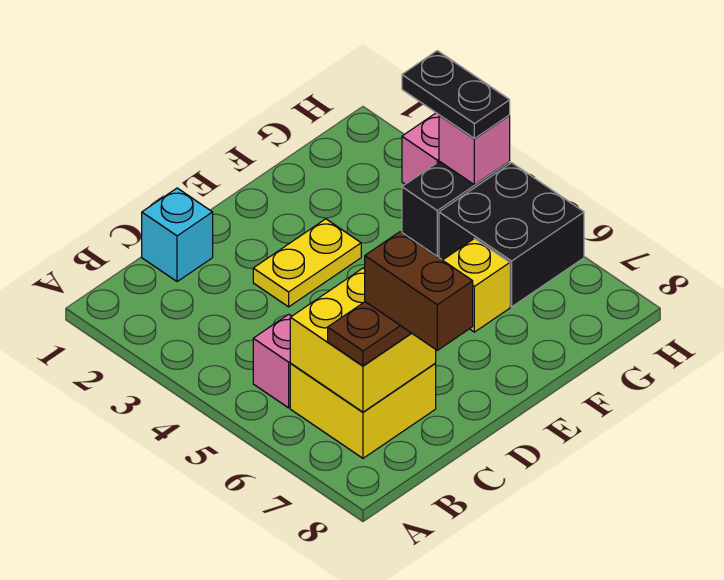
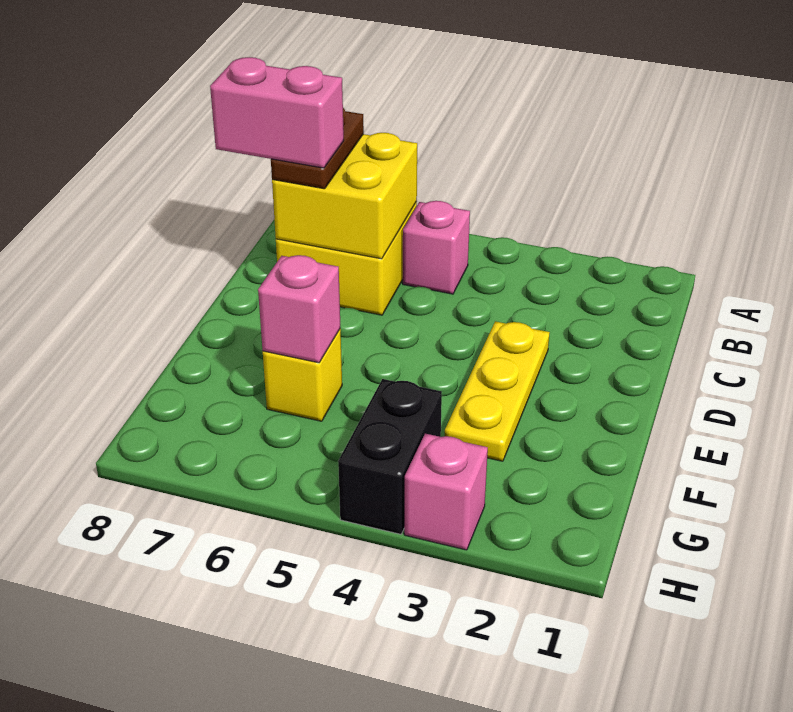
cyan brick C1 level 1 -> none
brown brick C7:C8 level 4 -> pink brick C7:C8 level 4
yellow plate D3:E3 level 1 -> yellow plate D3:F3 level 1
black brick G5:H6 level 1 -> none
black plate H3:H4 level 3 -> none
pink brick H4 level 2 -> pink brick F6 level 2

